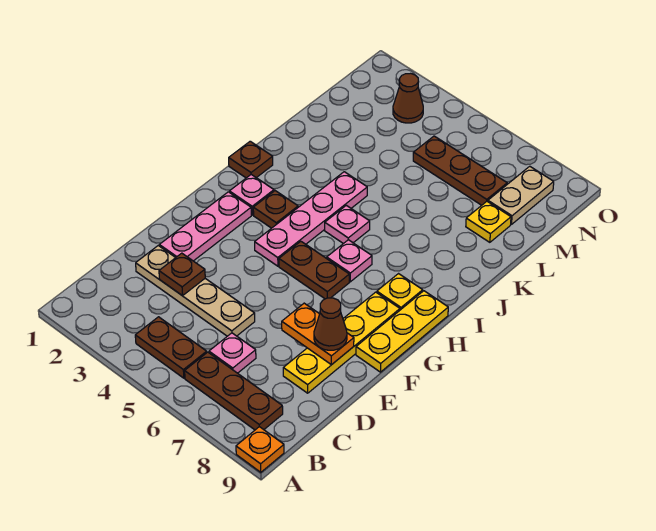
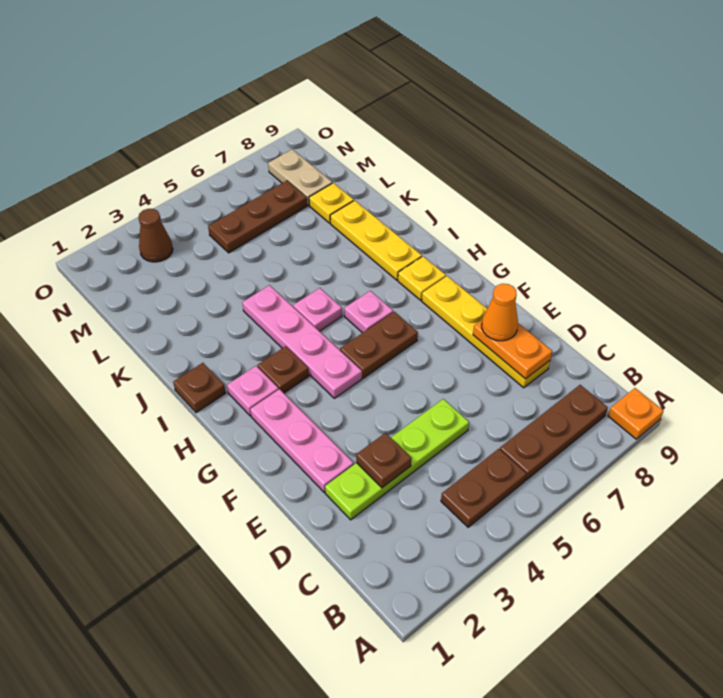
pink plate C6 level 1 -> none
tan plate D2:D5 level 1 -> lime plate D2:D5 level 1
orange plate E7:E8 level 2 -> orange plate D8:E8 level 2
brown cone E8 level 3 -> orange cone E8 level 3
yellow plate F9:H9 level 1 -> yellow plate I8:K8 level 1

